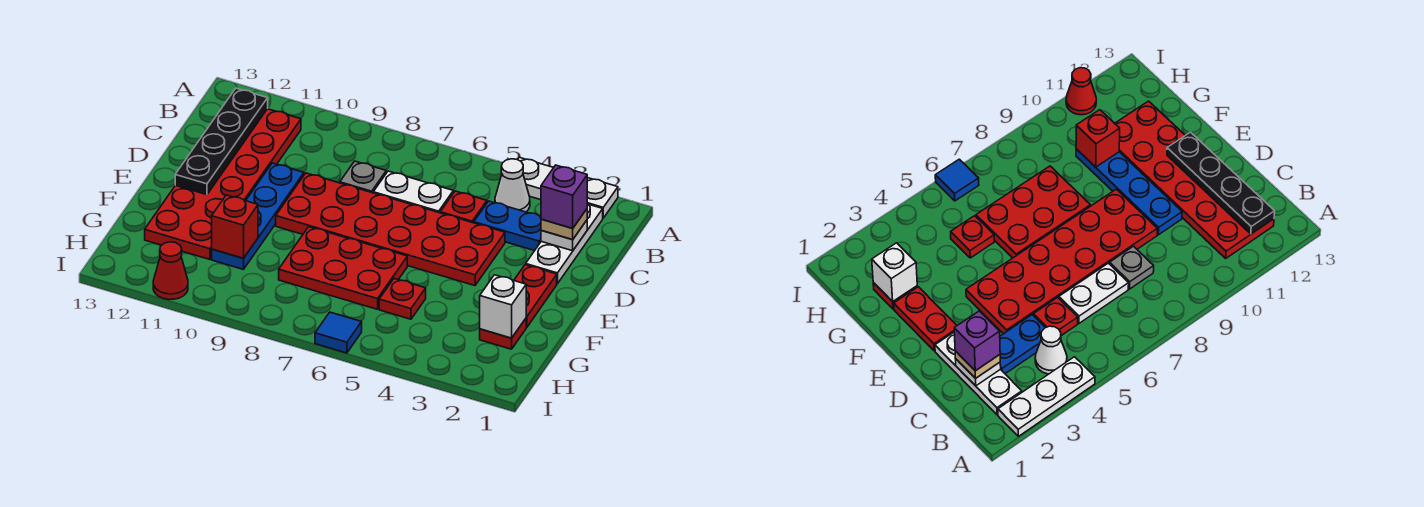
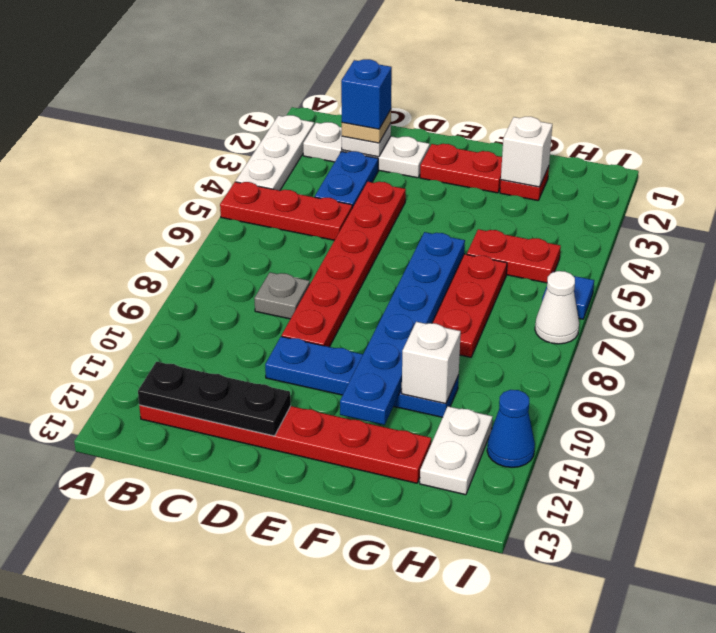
white cone B4 level 1 -> white cone I7 level 1
red plate B11:G12 level 1 -> red plate B12:G12 level 1
black plate B12:E12 level 2 -> black plate B12:D12 level 2
purple brick C2 level 4 -> blue brick C2 level 4
red plate C5 level 1 -> red plate A5:C5 level 1
white plate C6:C7 level 1 -> white plate H11:H12 level 1
red plate D4:E9 level 1 -> red plate D4:D9 level 1
none -> blue plate F6:F11 level 2
red plate G5 level 1 -> red plate G5:H5 level 1
red brick G10 level 2 -> white brick G10 level 2
red cone I11 level 1 -> blue cone I11 level 1

